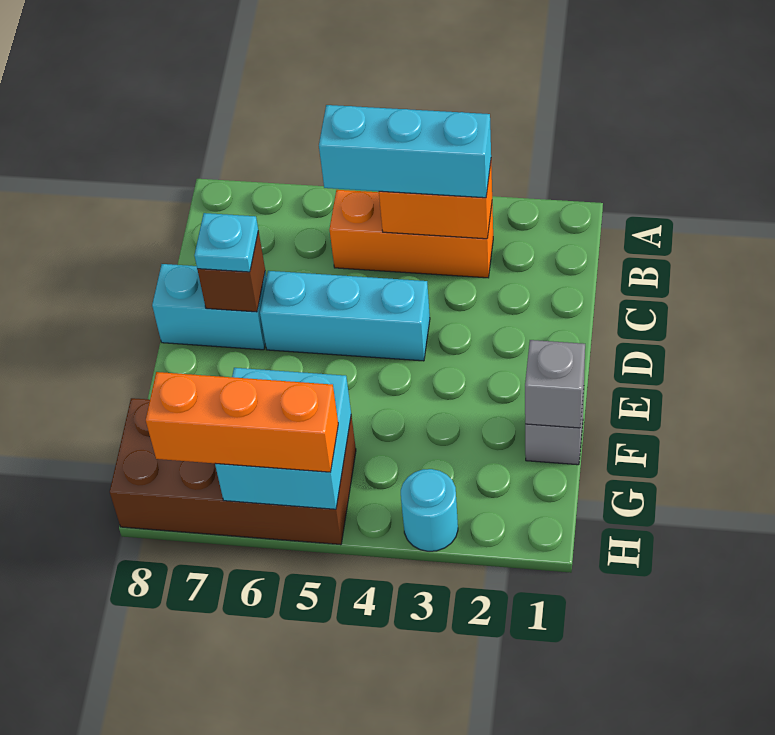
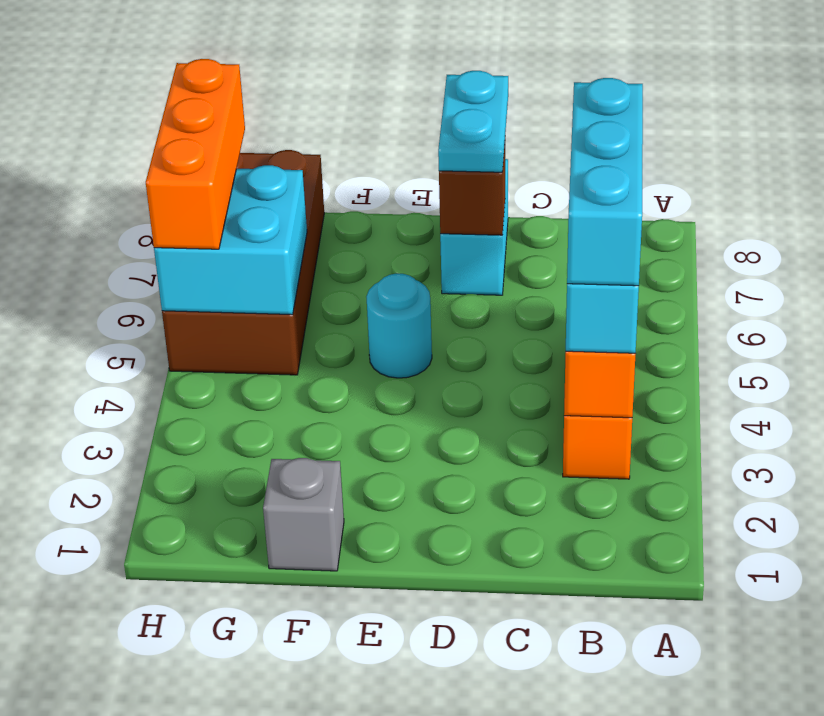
cyan brick D4:D6 level 1 -> cyan brick B3:B5 level 4
cyan plate D7 level 3 -> cyan plate D7:D8 level 3
grey brick F1 level 2 -> none
cyan round brick H3 level 1 -> cyan round brick E5 level 1

